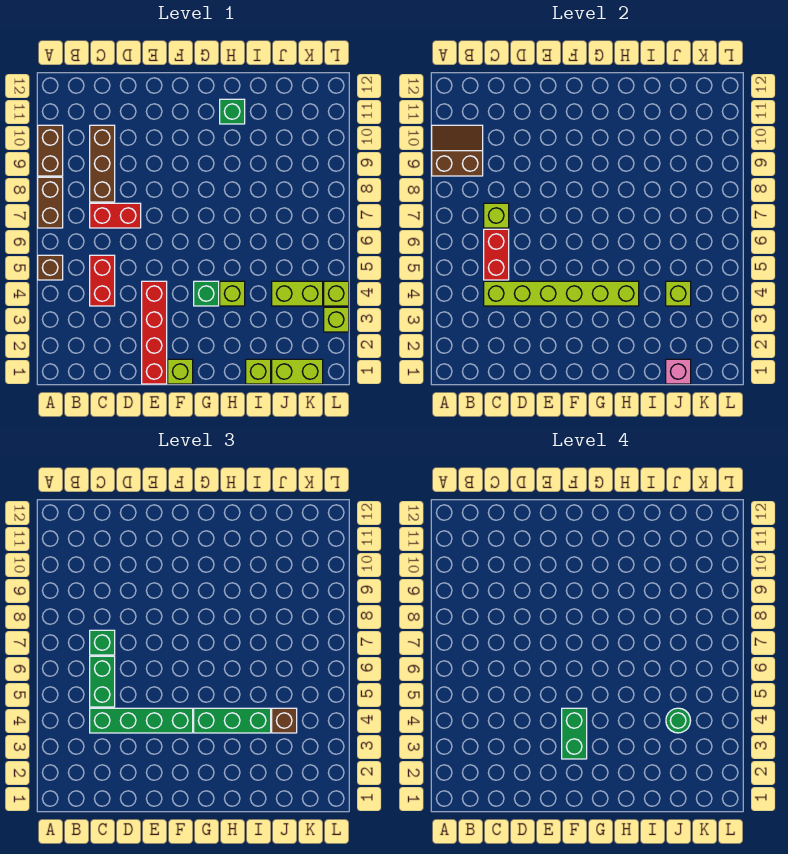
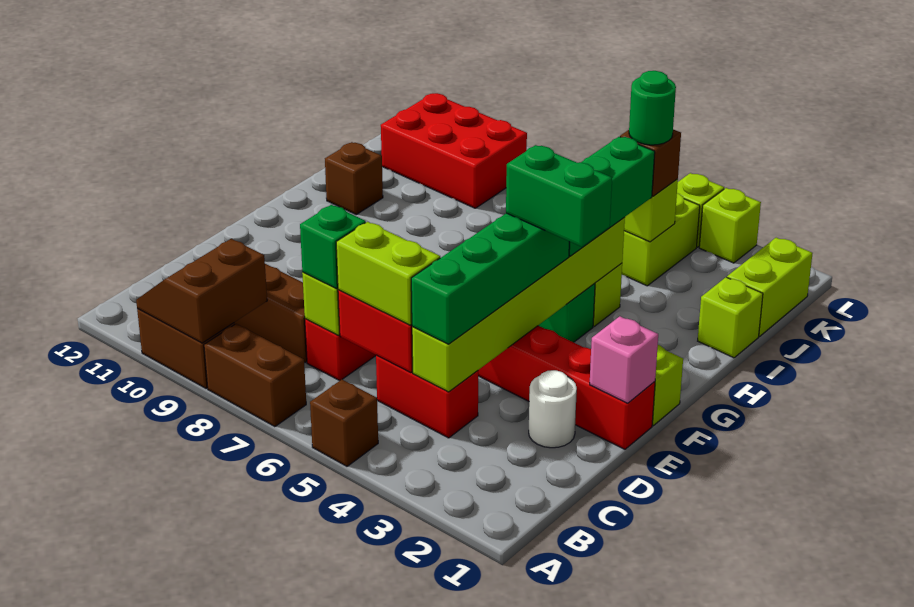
green brick C5:C6 level 3 -> lime brick C5:C6 level 3
none -> white round brick D2 level 1
green brick H11 level 1 -> brown brick H11 level 1
pink brick J1 level 2 -> pink brick E1 level 2
none -> red brick J9:K11 level 1

